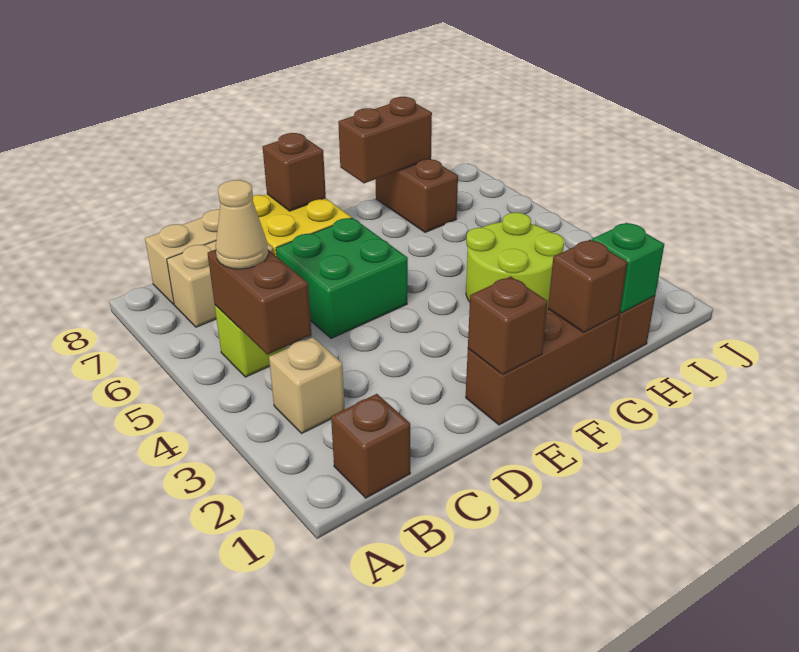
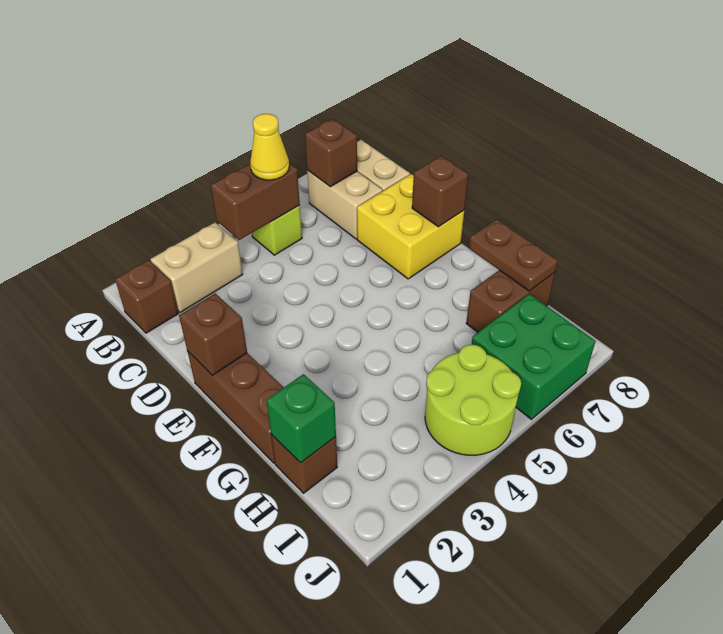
tan brick B3 level 1 -> tan brick B2:B3 level 1
tan cone B5 level 3 -> yellow cone B5 level 3
green brick D5:E6 level 1 -> green brick I6:J7 level 1
brown brick G1 level 2 -> brown brick B7 level 2
lime round brick G3:H4 level 1 -> lime round brick I4:J5 level 1
brown brick G8:H8 level 2 -> brown plate G8:H8 level 2

